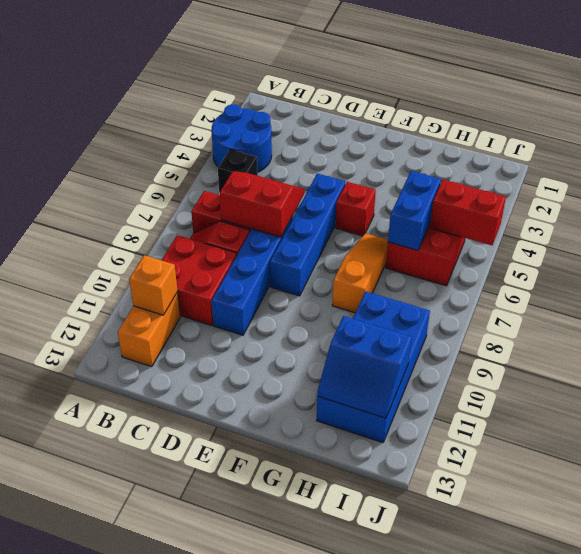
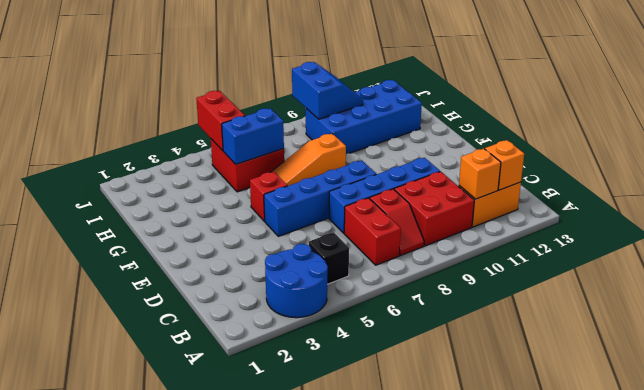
none -> orange brick B12 level 2
red slope C6:D7 level 2 top 7 -> none
blue slope H11:I12 level 2 top 11 -> blue slope I9:J10 level 2 top 9

